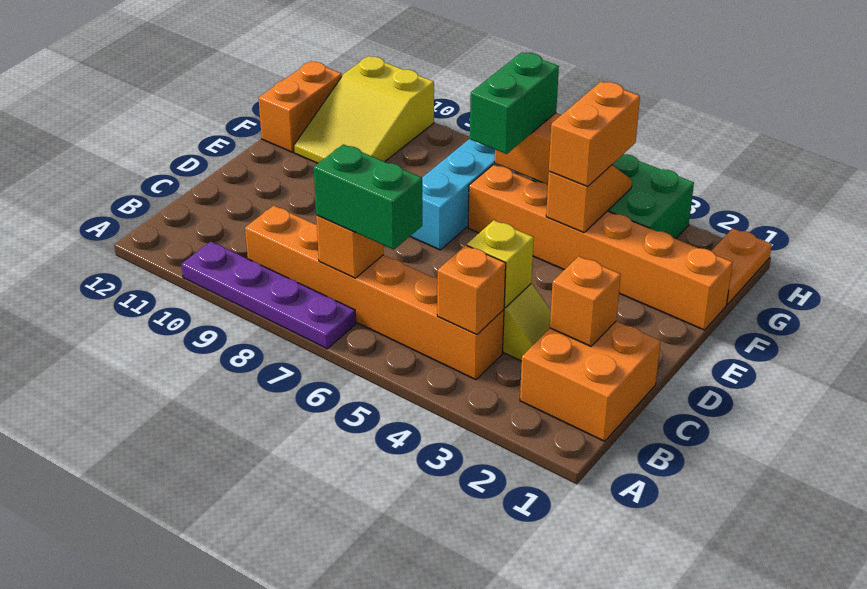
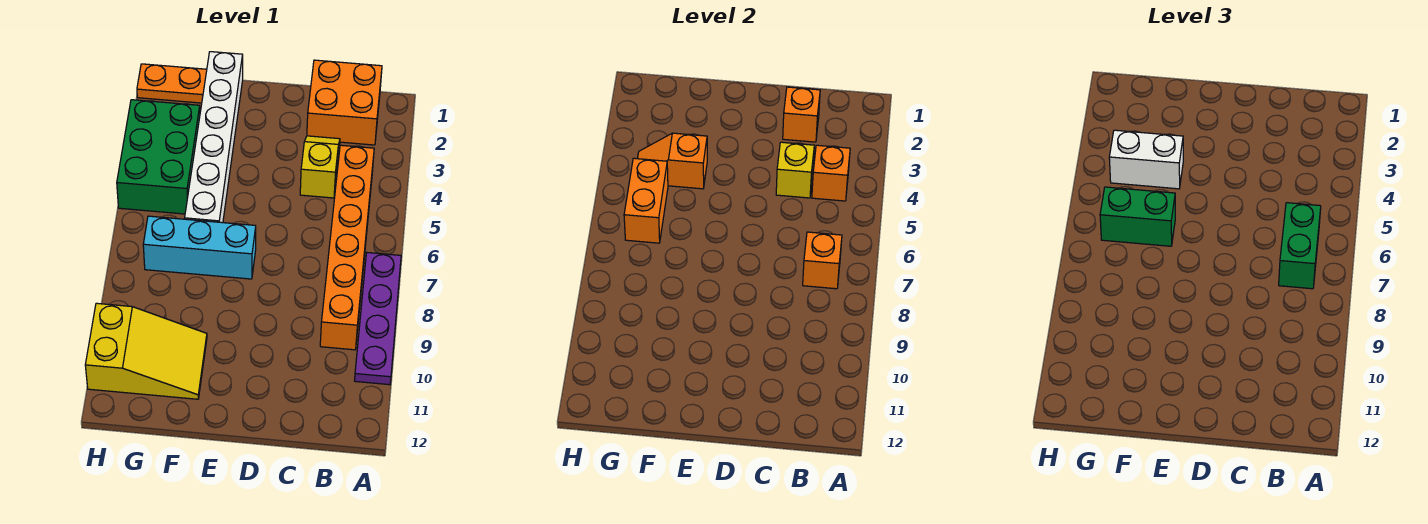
orange brick F1:F6 level 1 -> white brick F1:F6 level 1
orange brick F4:G4 level 3 -> white brick F4:G4 level 3
orange brick F12:G12 level 1 -> none

